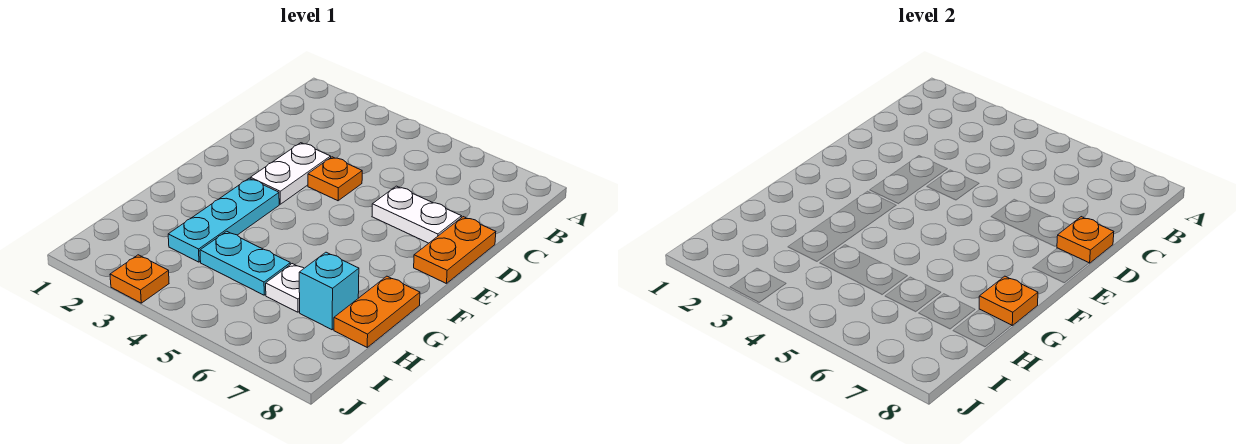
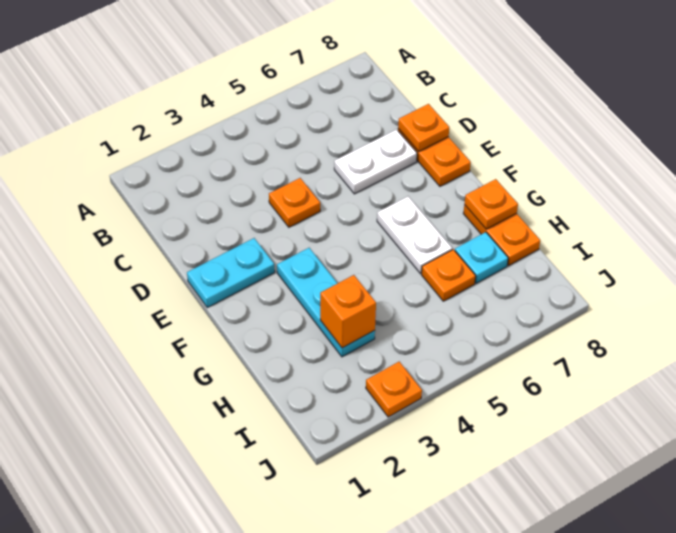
white plate D3:E3 level 1 -> white plate F6:G6 level 1
none -> orange brick H3 level 2
cyan plate H4:H5 level 1 -> cyan plate E1:E2 level 1
white plate H6 level 1 -> orange plate H6 level 1
cyan brick H7 level 1 -> cyan plate H7 level 1

